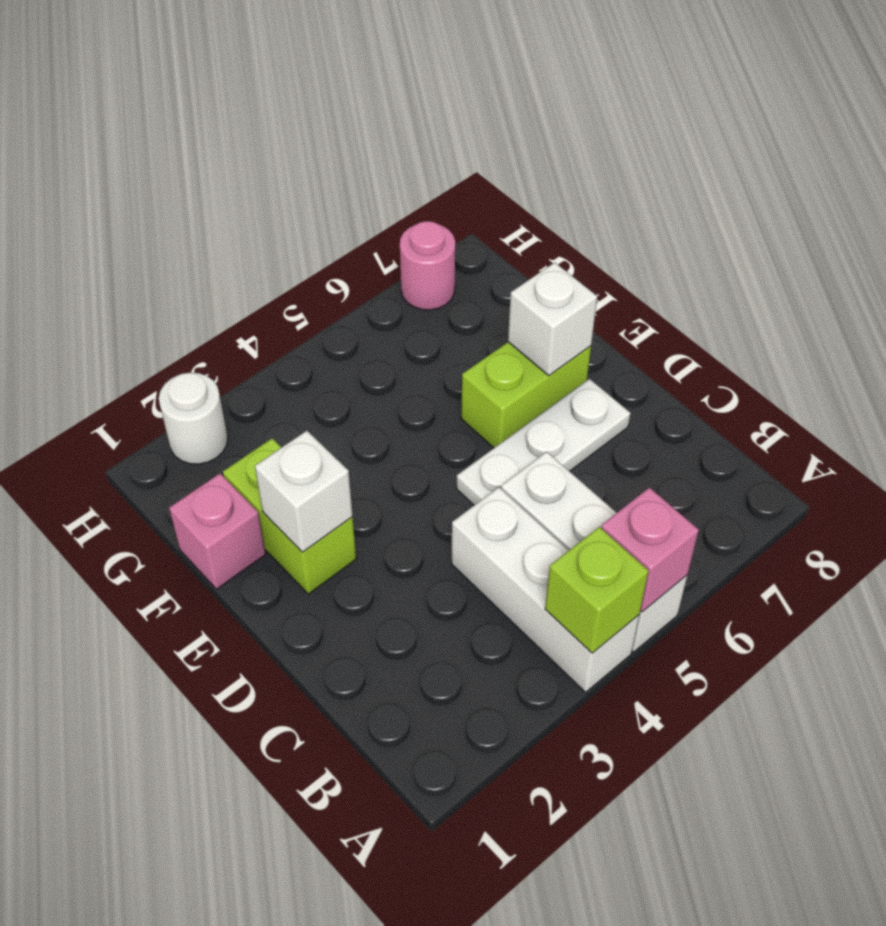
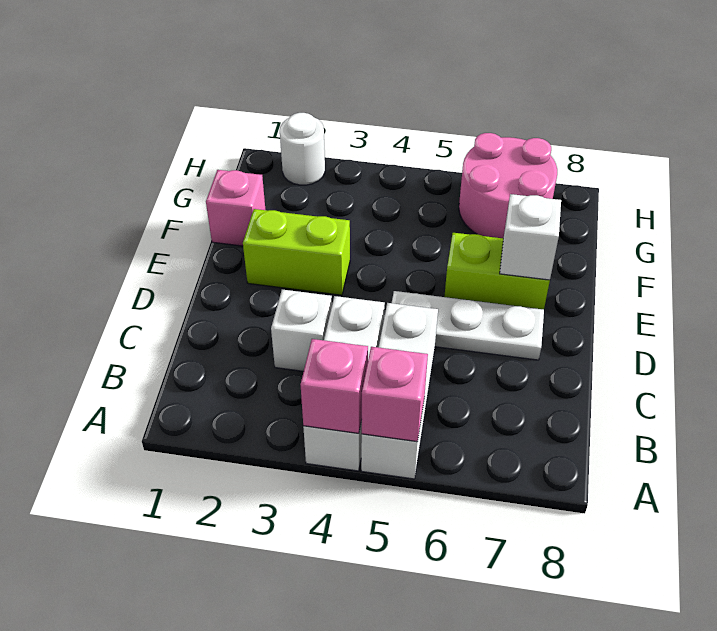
lime brick A4 level 2 -> pink brick A4 level 2
lime brick E2:F2 level 1 -> lime brick E2:E3 level 1
white brick E2 level 2 -> white brick C3 level 1
pink round brick H7 level 1 -> pink round brick G6:H7 level 1

